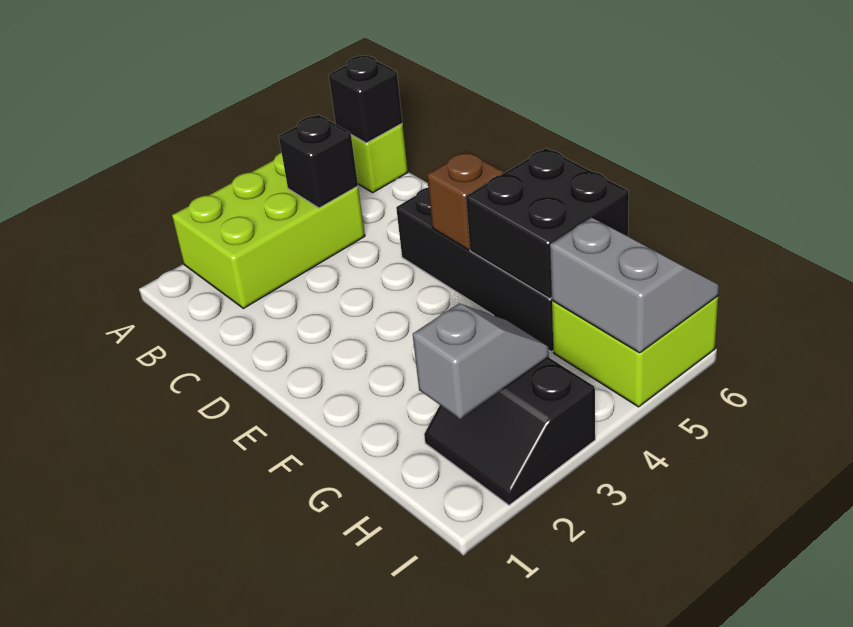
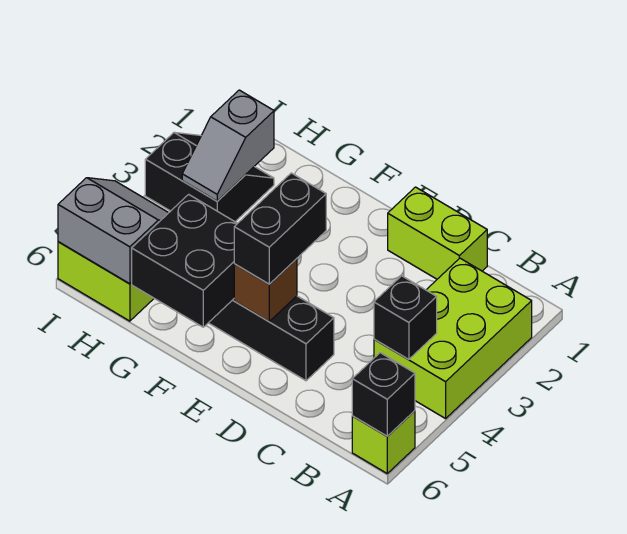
none -> lime brick C1:D1 level 1
none -> black brick E4:E5 level 3
grey slope H5:I6 level 2 top 5 -> grey slope H5:I6 level 2 top 6

